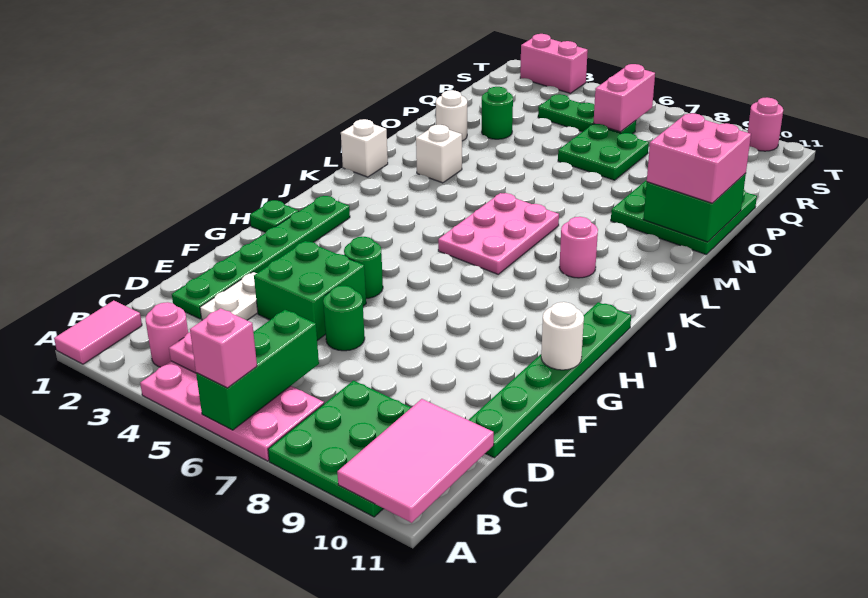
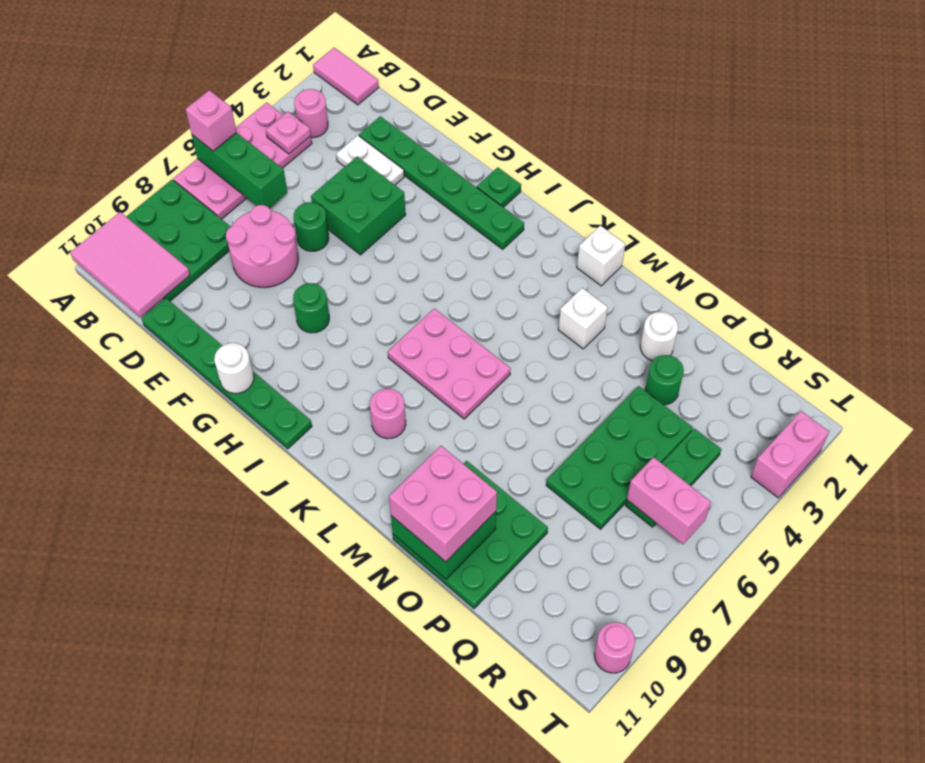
none -> pink round brick D7:E8 level 1
green round brick G5 level 1 -> green round brick G8 level 1
green plate P6:Q7 level 1 -> green plate P4:Q7 level 1

